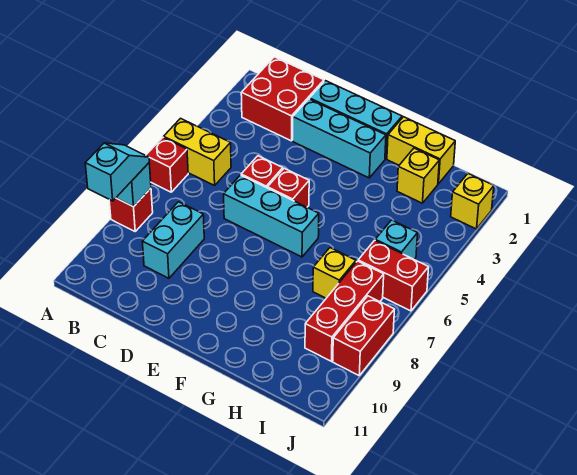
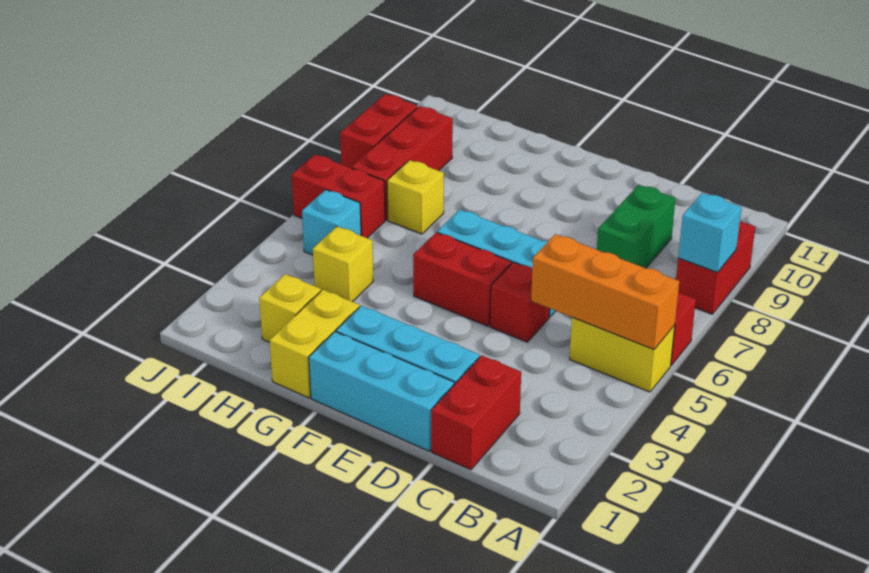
none -> orange brick A5:C5 level 2
red brick A8 level 1 -> red brick A8:A9 level 1
cyan slope A8:A9 level 3 top 9 -> none
red brick B1:C2 level 1 -> red brick C1:C2 level 1
cyan brick C8:C9 level 1 -> green brick C8:C9 level 1
red brick E5 level 1 -> red brick E5:F5 level 1
yellow brick G1:H1 level 1 -> yellow brick G1:G2 level 1
yellow brick J2 level 1 -> yellow brick H4 level 1

